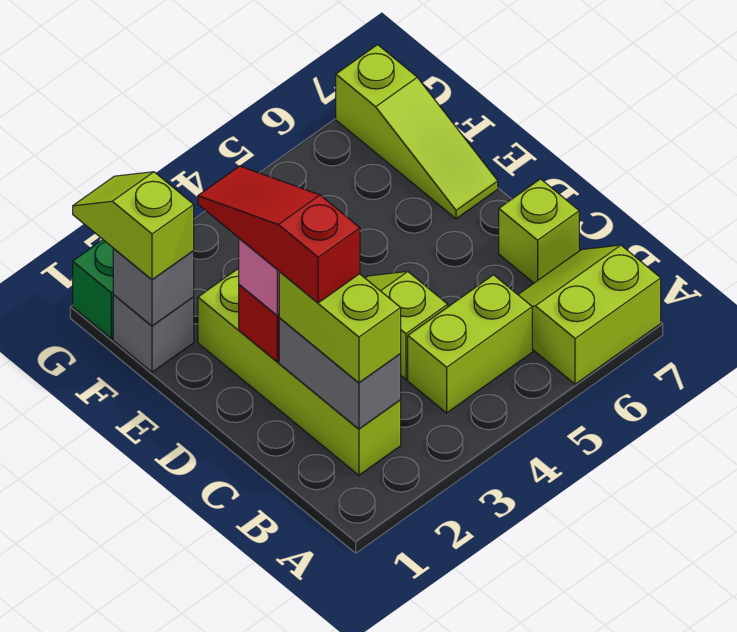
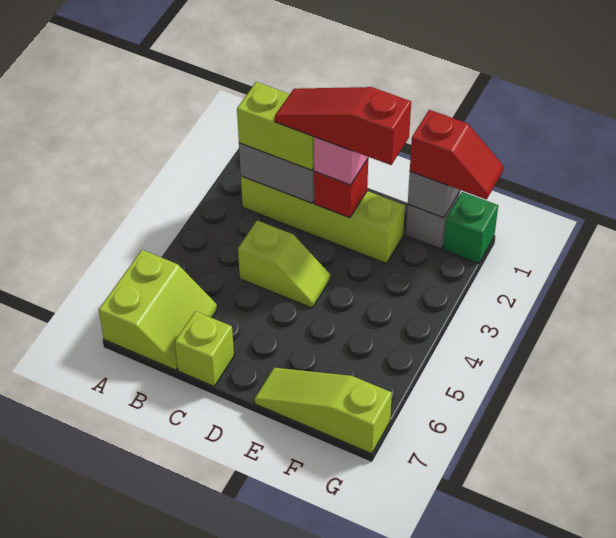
lime brick B4:B5 level 1 -> none
red slope C2:E2 level 4 top C -> red slope C2:E2 level 4 top E
lime slope F1:G1 level 3 top F -> red slope F1:G1 level 3 top F

